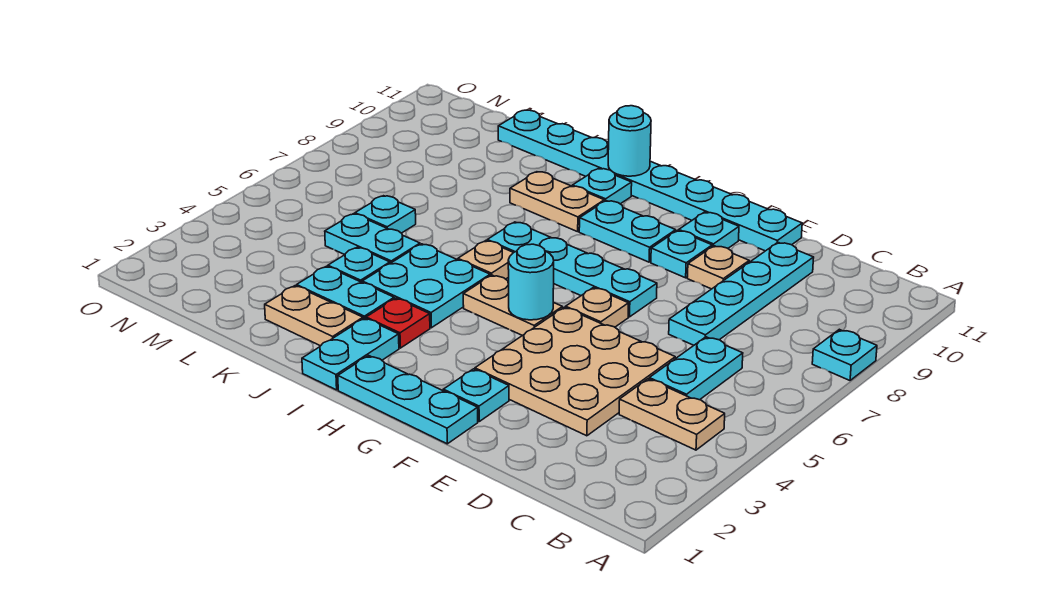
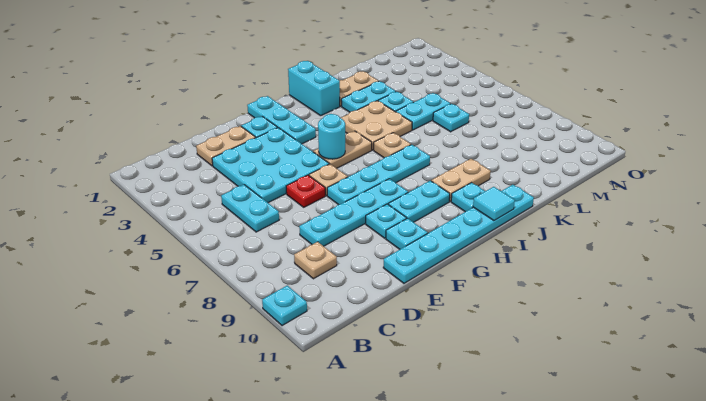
cyan plate A8 level 1 -> cyan plate A10 level 1
tan plate B4:C4 level 1 -> tan plate D2:E2 level 1
tan plate D3:F5 level 1 -> cyan plate D3:F5 level 1
cyan plate D7:D10 level 1 -> cyan plate D8:G8 level 1
tan plate E9 level 1 -> tan plate C9 level 1
cyan plate E11:L11 level 1 -> cyan plate E11:J11 level 1
cyan plate F1:H1 level 1 -> cyan plate G1:G3 level 1
cyan plate I1:I2 level 1 -> cyan brick I1:I2 level 1
red plate I3 level 1 -> red plate E6 level 1
cyan plate I4:J5 level 1 -> tan plate I4:J5 level 1
cyan round brick I11 level 2 -> cyan tile I11 level 2

